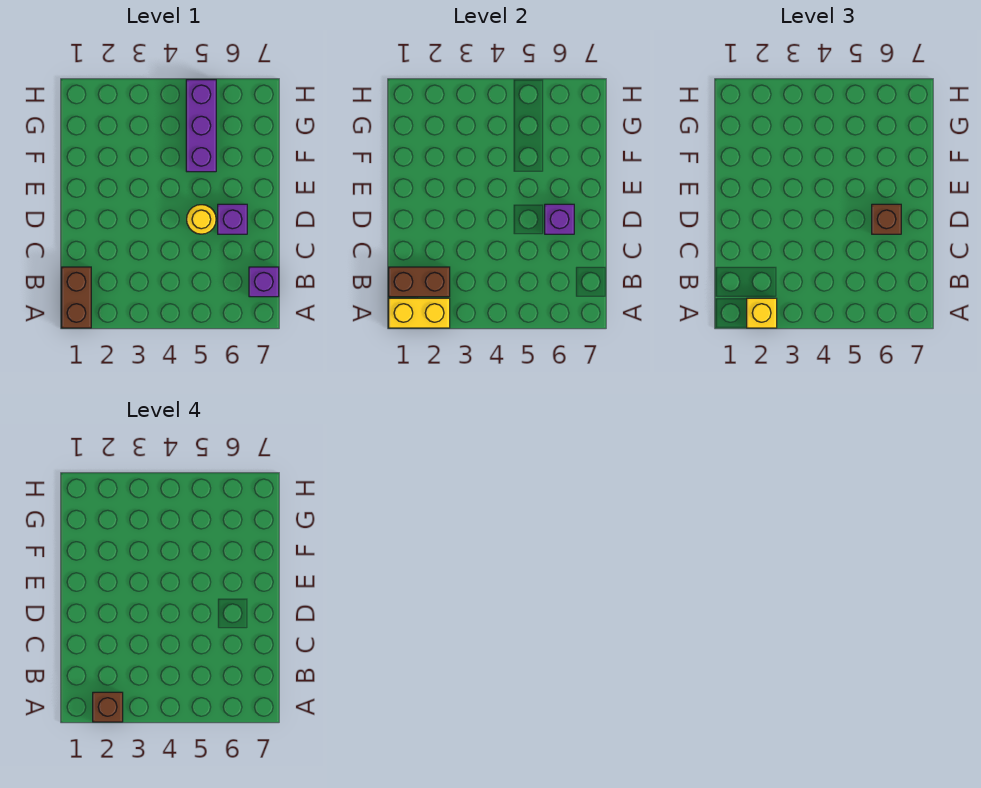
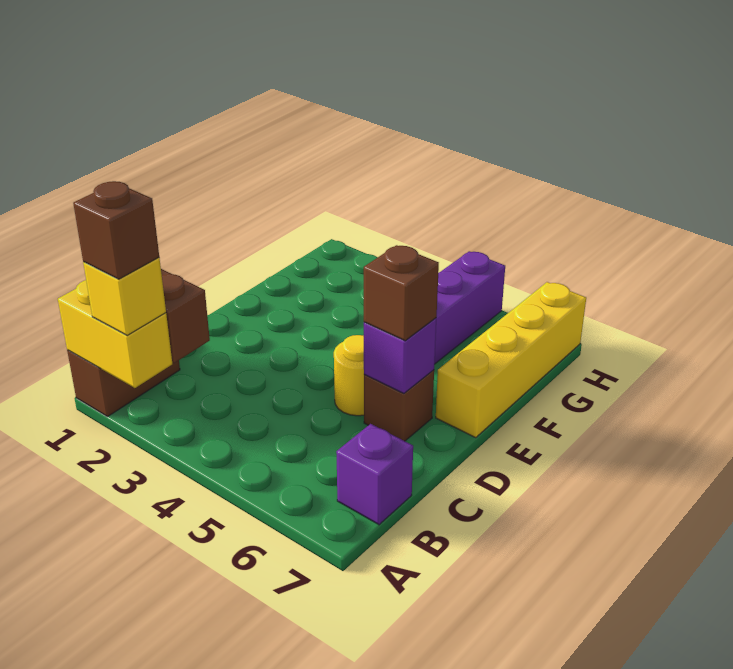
purple brick D6 level 1 -> brown brick D6 level 1
none -> yellow brick E7:H7 level 1

